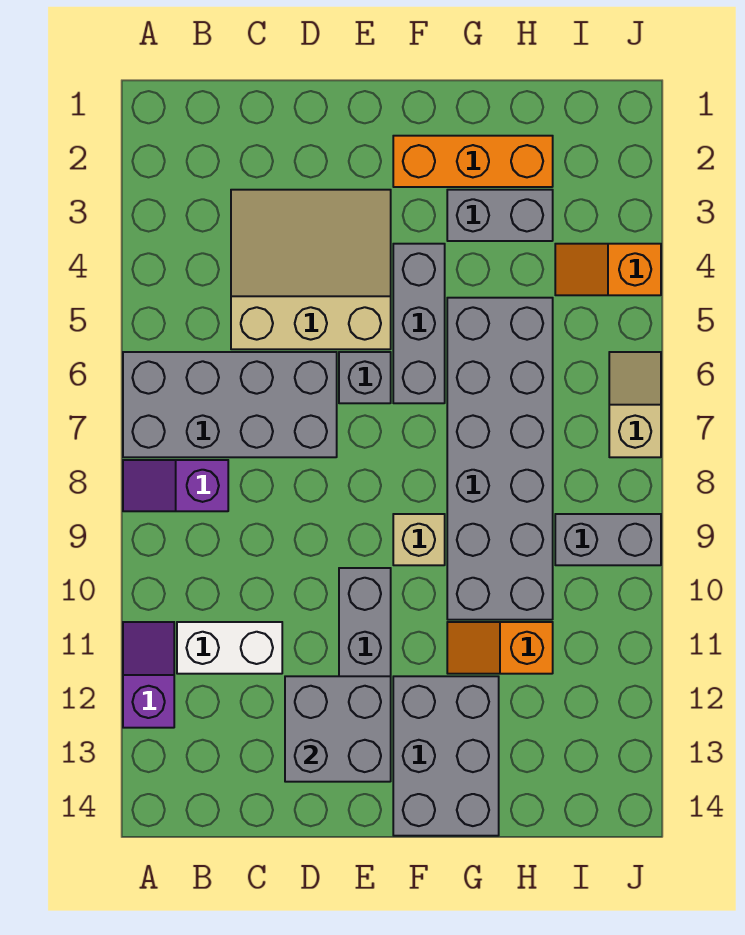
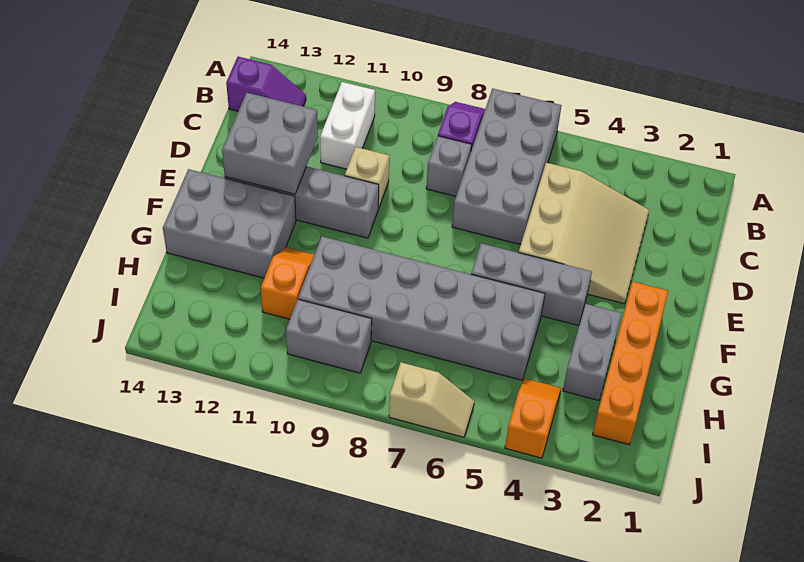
purple slope A11:A12 level 1 top 12 -> purple slope B13:B14 level 1 top 14
grey brick E6 level 1 -> grey brick C8 level 1
orange brick F2:H2 level 1 -> orange brick F2:I2 level 1
tan brick F9 level 1 -> tan brick D10 level 1
grey brick I9:J9 level 1 -> grey brick I9:I10 level 1

